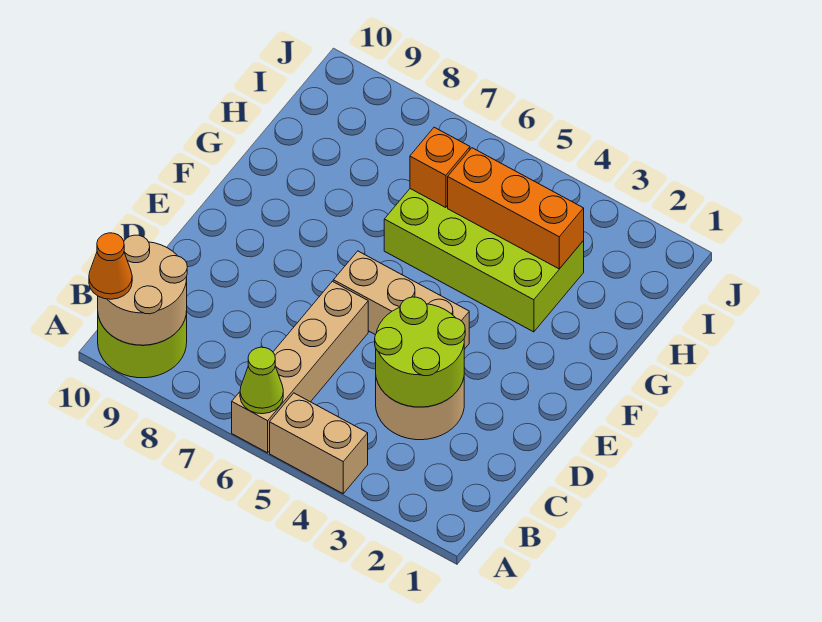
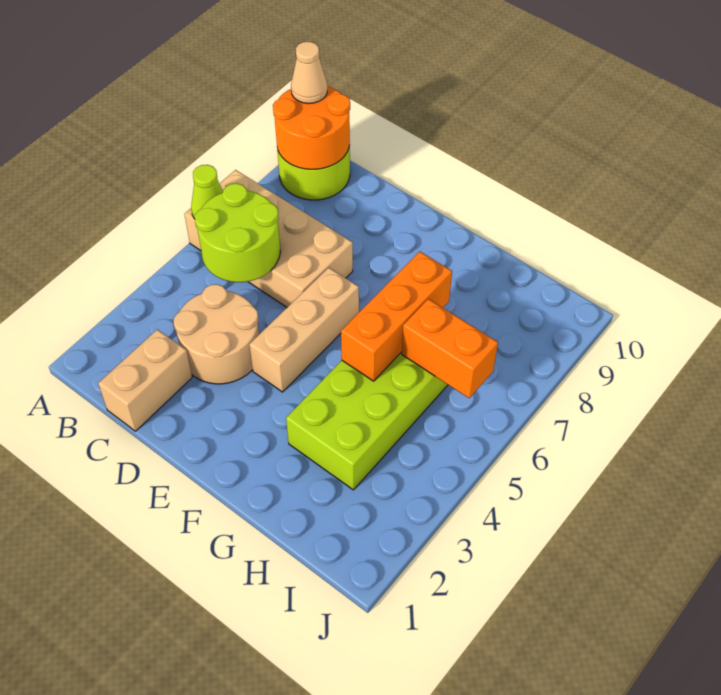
tan brick A4:A5 level 1 -> tan brick C1:C2 level 1
tan brick A6:D6 level 1 -> tan brick A6:D7 level 1
tan round brick A9:B10 level 2 -> orange round brick A9:B10 level 2
orange cone A10 level 3 -> tan cone A10 level 3
lime round brick C3:D4 level 2 -> lime round brick B5:C6 level 2
orange brick H3:H5 level 2 -> orange brick G5:G7 level 2
orange brick H6 level 2 -> orange brick H6:I6 level 2

